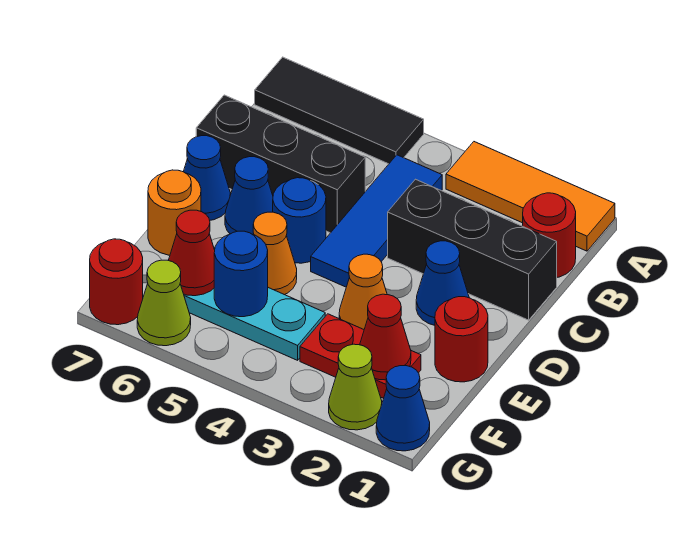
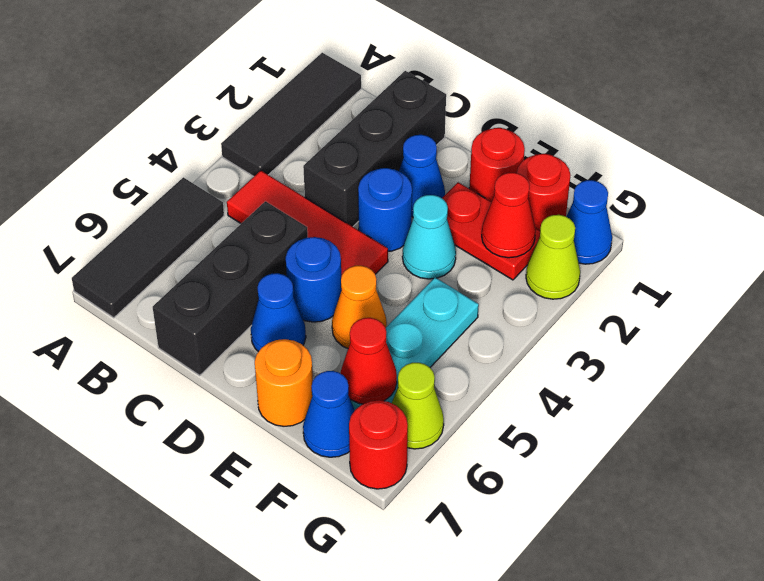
orange tile A1:A3 level 1 -> black tile A1:A3 level 1
red round brick B1 level 1 -> red round brick F1 level 1
blue tile B4:D4 level 1 -> red tile B4:D4 level 1
blue cone D7 level 1 -> blue cone F7 level 1
orange cone E3 level 1 -> cyan cone E3 level 1
red plate F2:F3 level 1 -> red plate E2:F2 level 1
blue round brick F5 level 2 -> blue round brick D3 level 1

